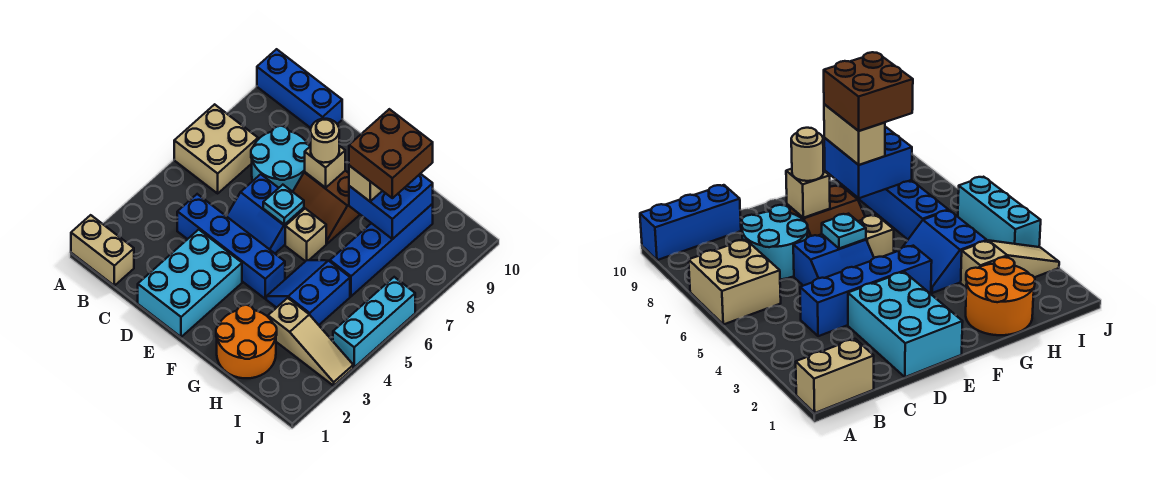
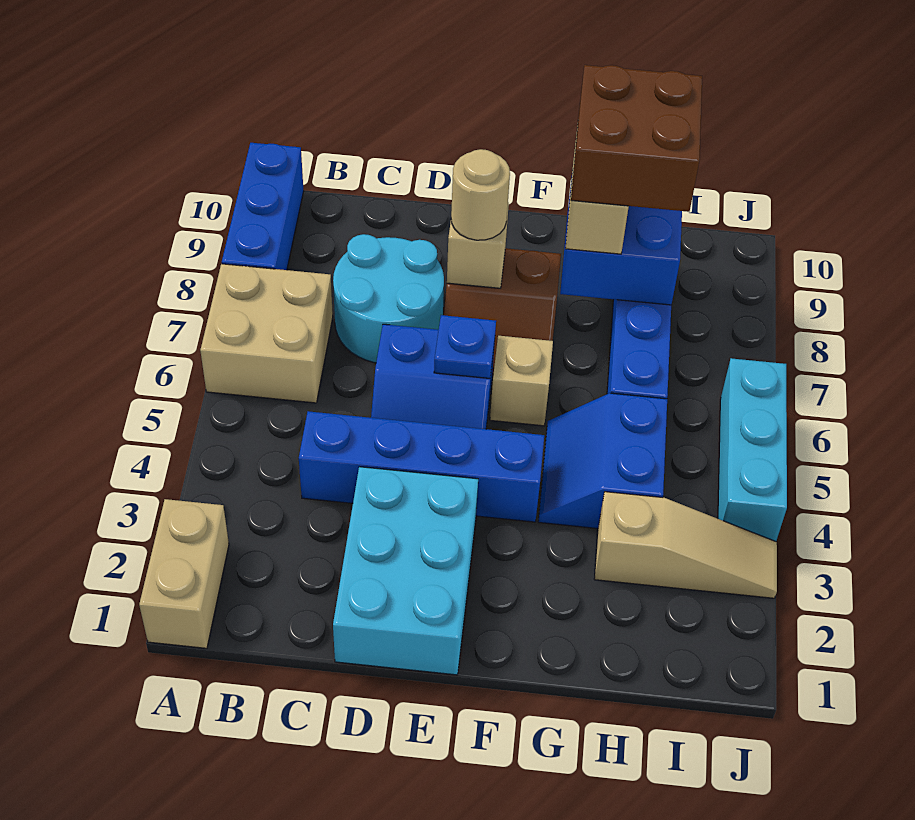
tan brick A1:B1 level 1 -> tan brick A1:A2 level 1
blue brick A10:C10 level 1 -> blue brick A8:A10 level 1
cyan plate E6 level 2 -> blue plate E6 level 2
orange round brick G1:H2 level 1 -> none

